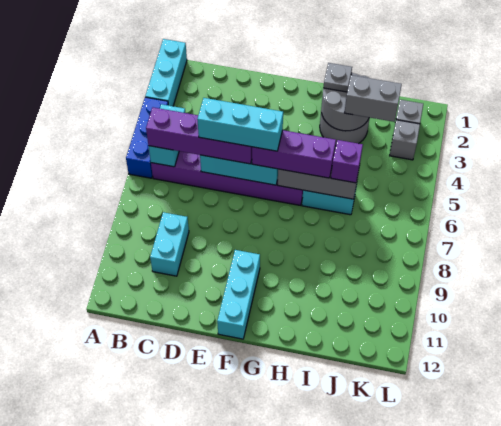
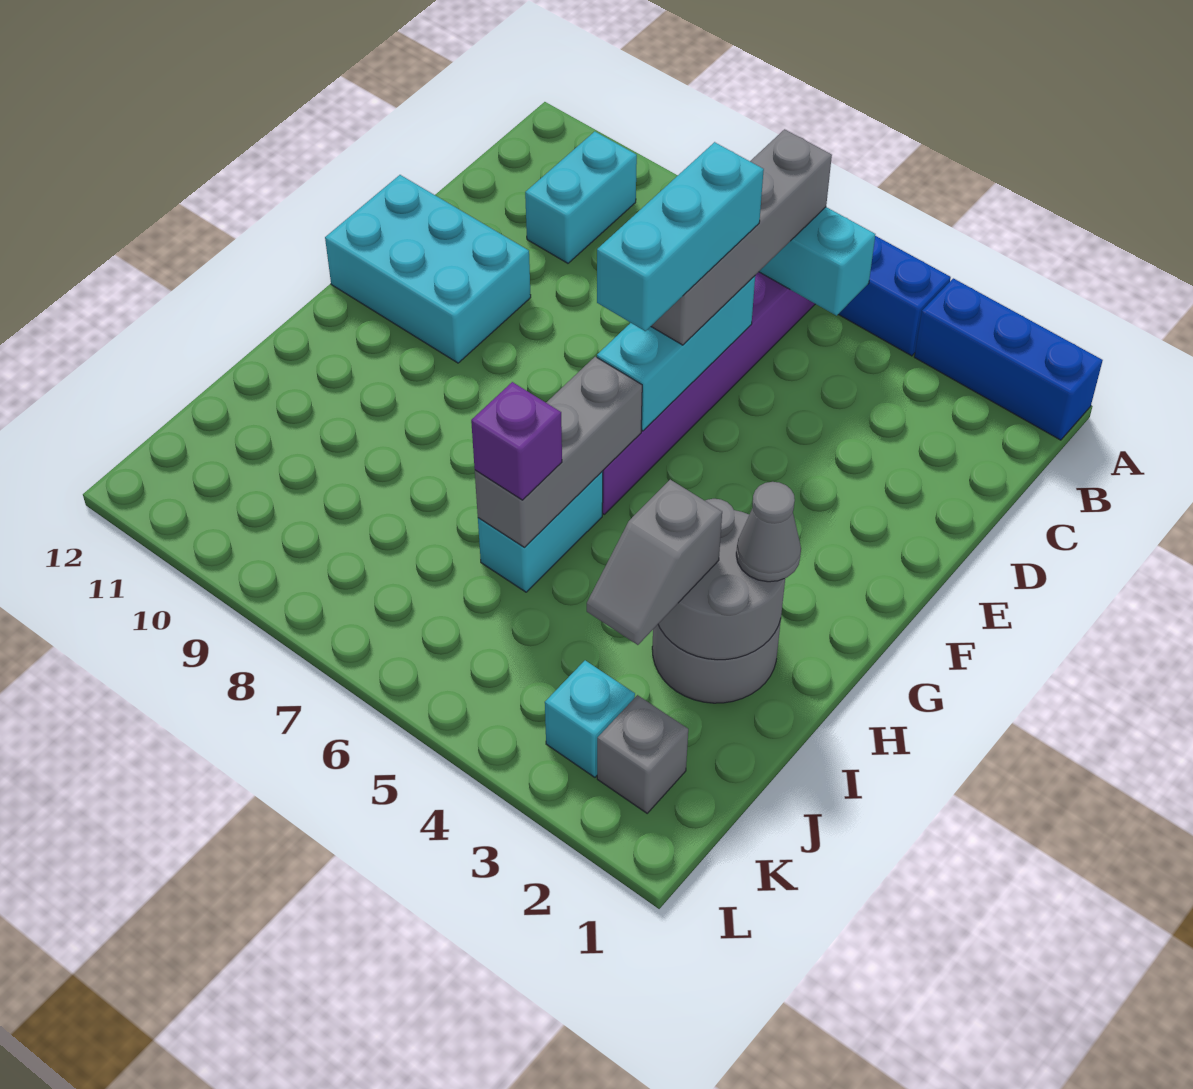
cyan brick A1:A3 level 1 -> blue brick A1:A3 level 1
purple brick B6:E6 level 3 -> grey brick B6:E6 level 3
cyan brick C9:C10 level 1 -> cyan brick B10:C10 level 1
purple brick F6:H6 level 3 -> none
cyan brick F10:F12 level 1 -> cyan brick E10:F12 level 1
grey plate H2 level 3 -> grey cone H2 level 3
grey brick I3:J3 level 3 -> grey slope I3:J3 level 3 top I
grey brick K3 level 1 -> cyan brick K3 level 1

